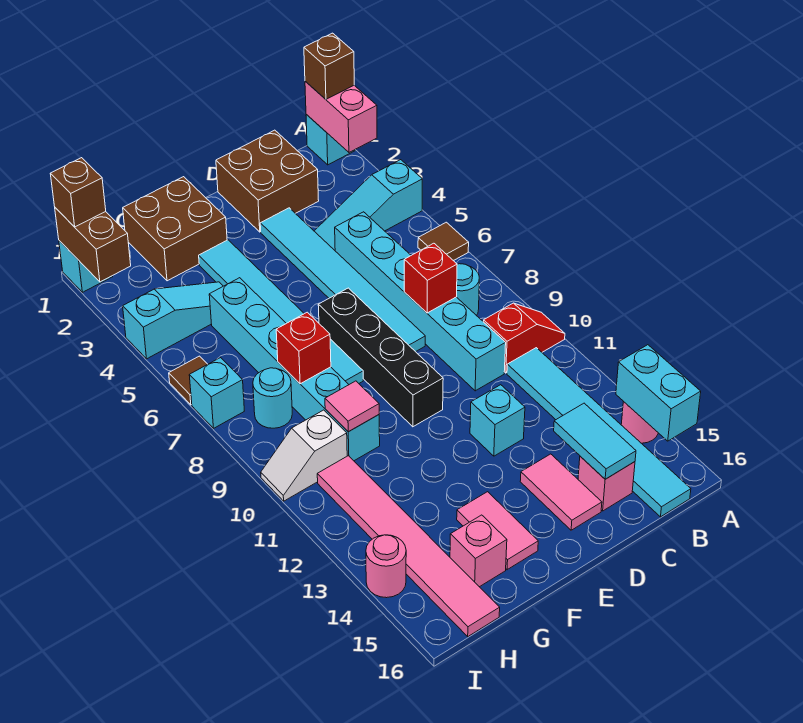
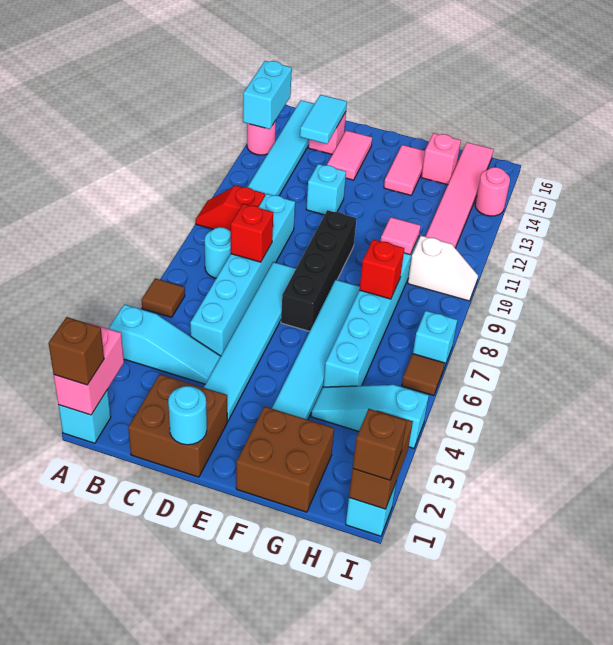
cyan round brick H8 level 1 -> cyan round brick D1 level 2

